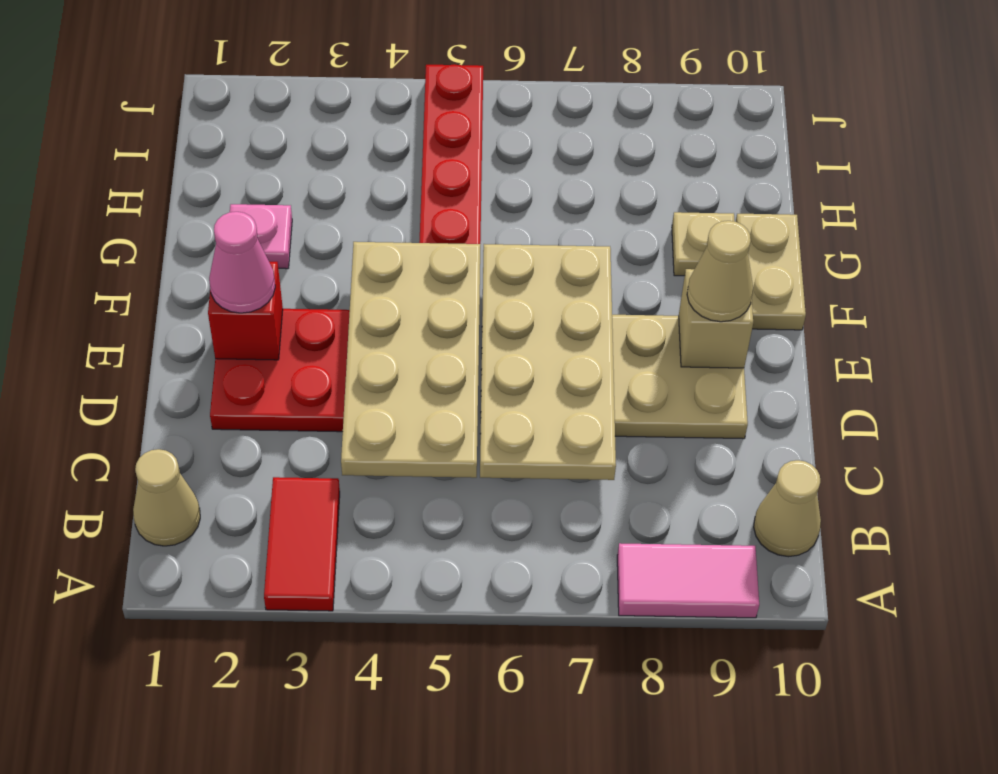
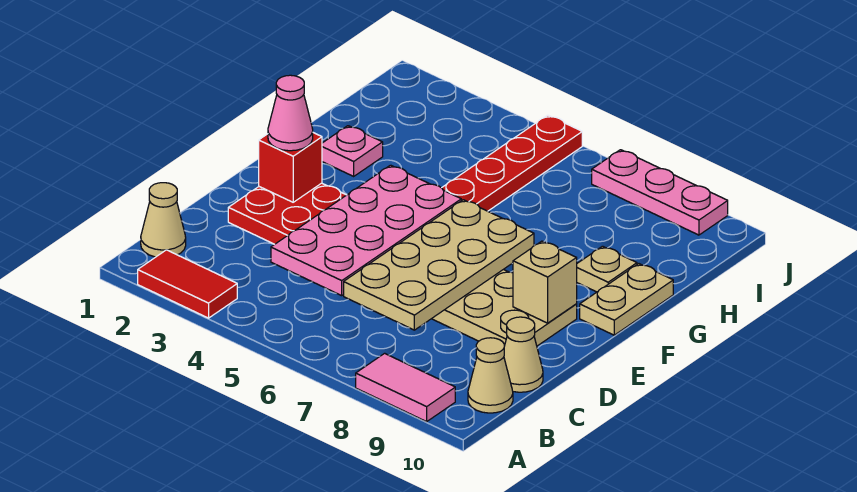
red tile A3:B3 level 1 -> red tile A2:A3 level 1
tan plate C4:F5 level 2 -> pink plate C4:F5 level 2
tan cone E9 level 3 -> tan cone C10 level 1
none -> pink plate J7:J9 level 1

